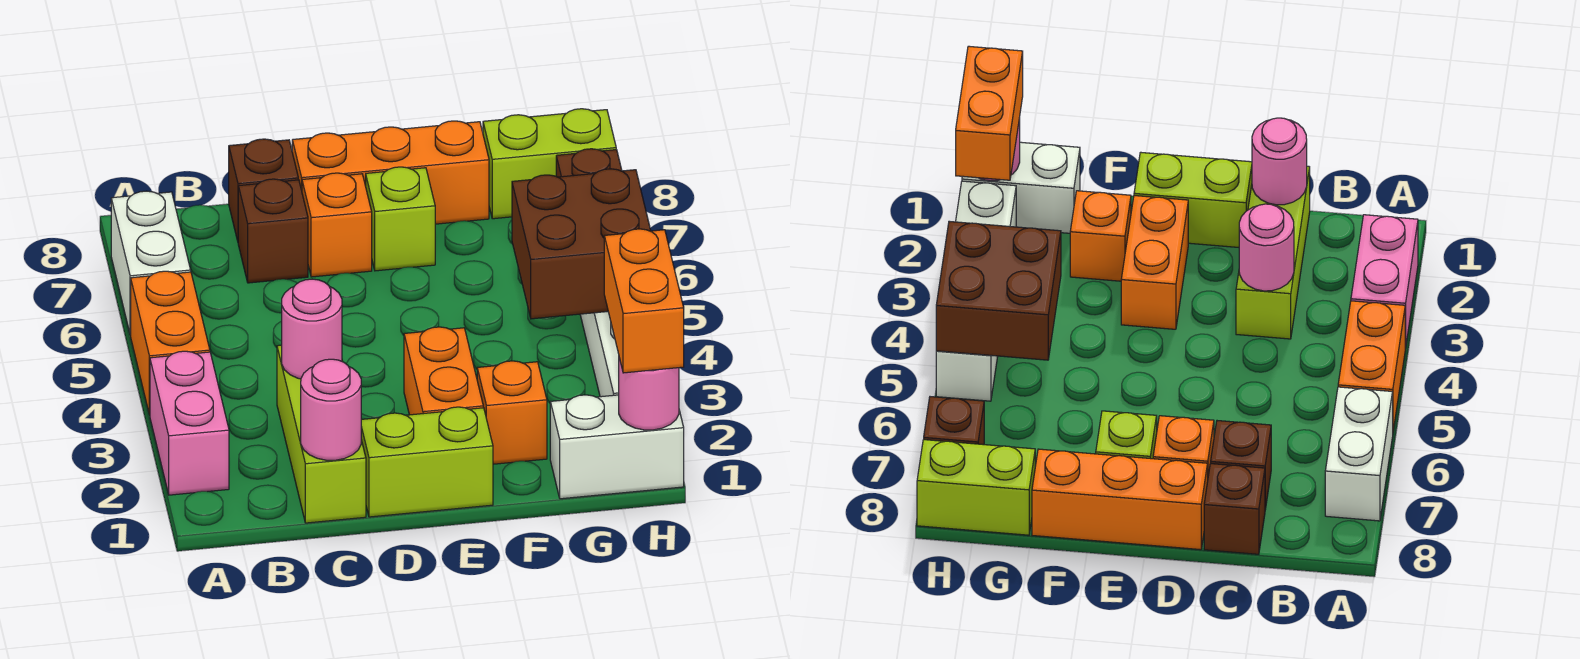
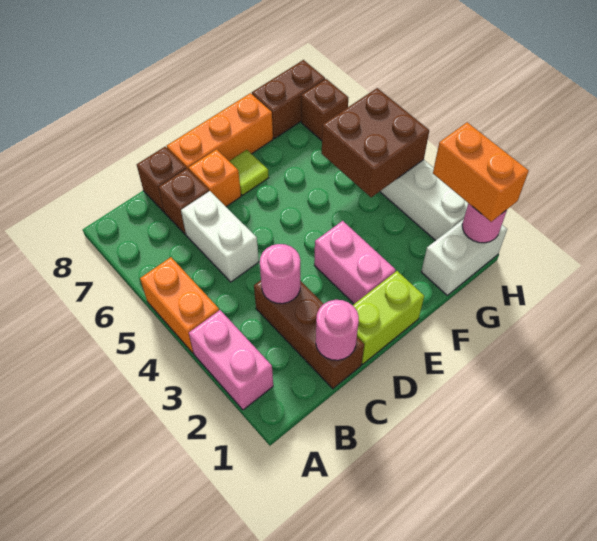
white brick A6:A7 level 1 -> white brick C5:C6 level 1
lime brick C1:C3 level 1 -> brown brick C1:C3 level 1
orange brick E2:E3 level 1 -> pink brick E2:E3 level 1
lime brick E7 level 1 -> lime tile E7 level 1
orange brick F2 level 1 -> none
lime brick G8:H8 level 1 -> brown brick G8:H8 level 1

